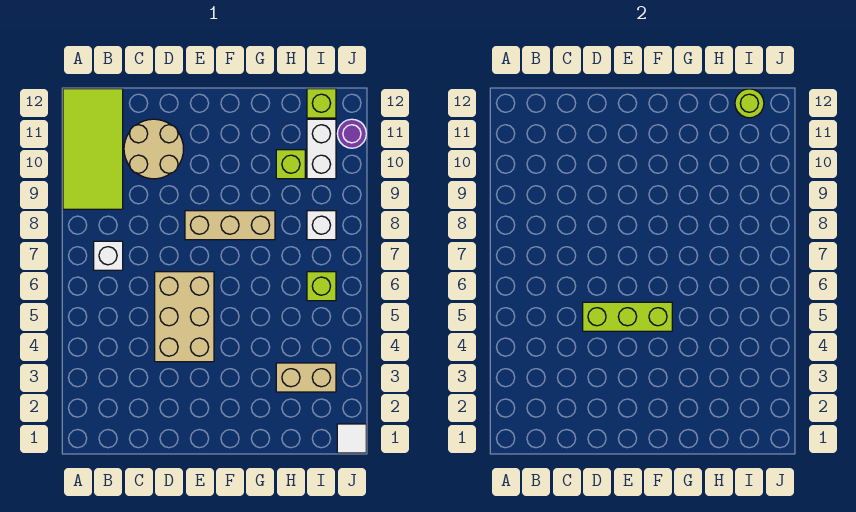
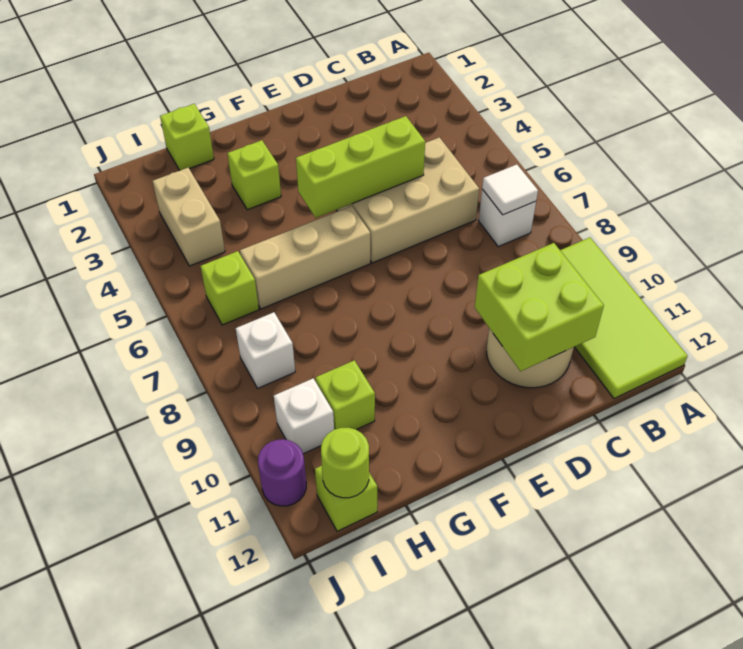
none -> lime brick C10:D11 level 2
tan brick D4:E6 level 1 -> tan brick C5:E6 level 1
tan brick E8:G8 level 1 -> tan brick F6:H6 level 1
none -> lime brick G3 level 1
none -> lime brick H1 level 1
tan brick H3:I3 level 1 -> tan brick I3:I4 level 1
white brick I10:I11 level 1 -> white brick I10 level 1
white tile J1 level 1 -> white tile B7 level 2

